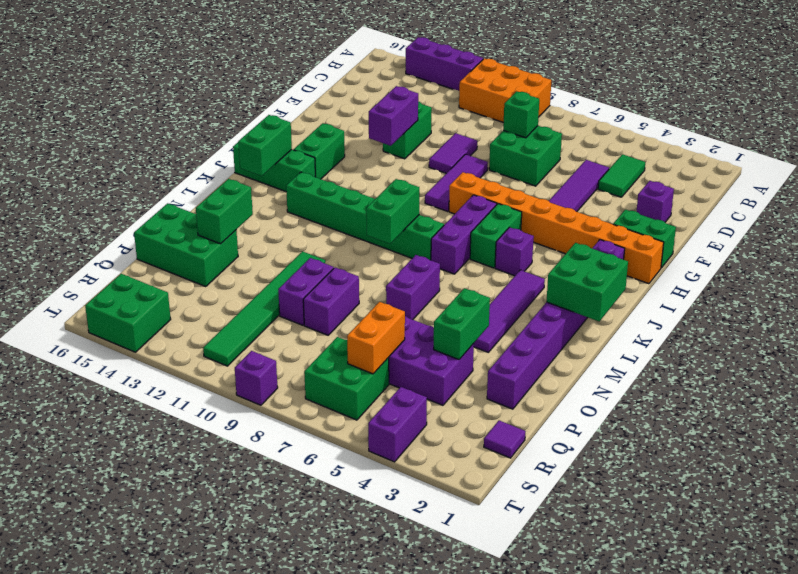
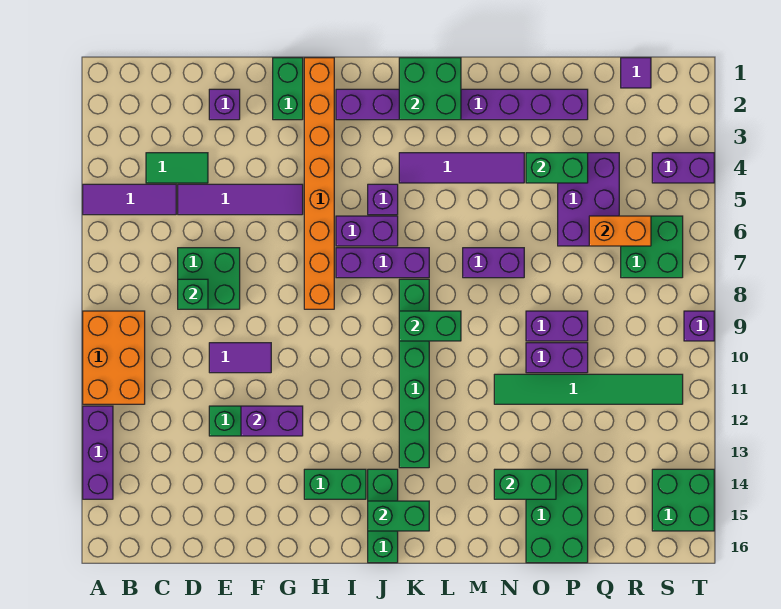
purple tile F9:H9 level 1 -> purple tile A5:C5 level 1
green brick I6:J6 level 1 -> purple brick I6:J6 level 1

